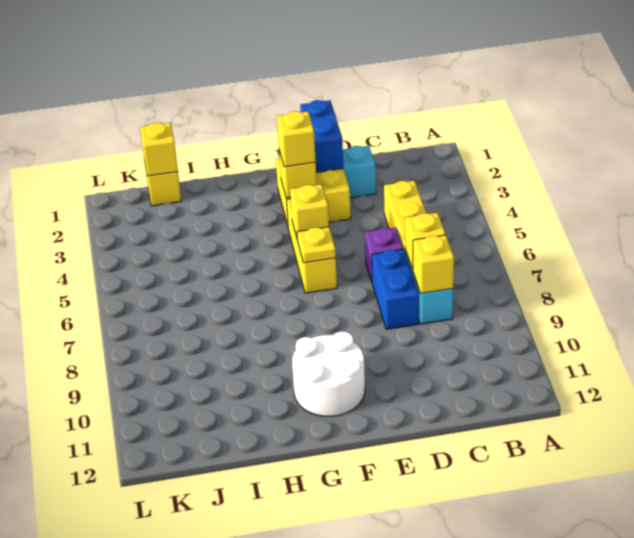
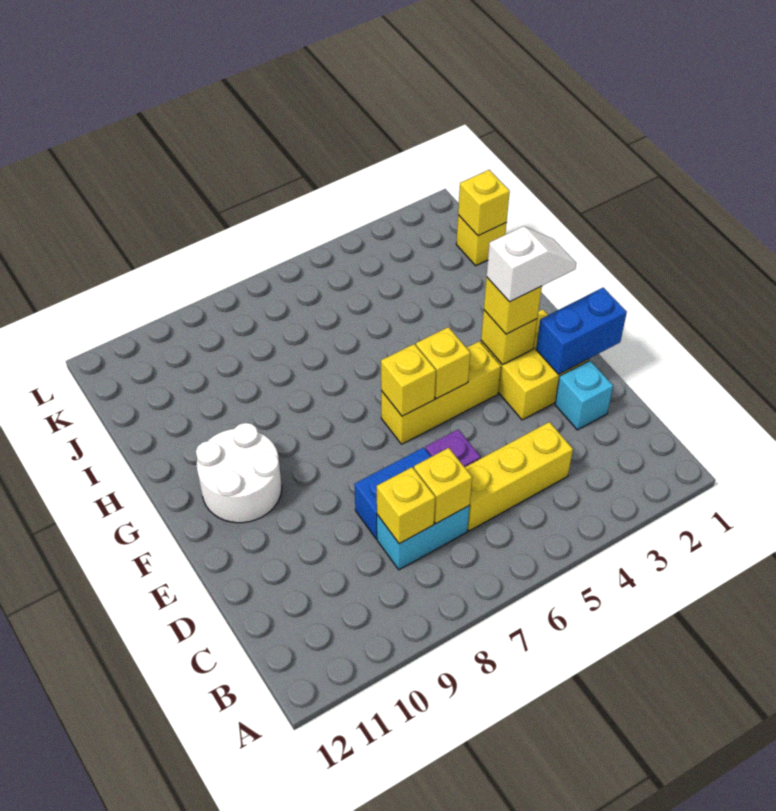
none -> white slope F2:F3 level 4 top 3
yellow plate F6 level 2 -> yellow brick F6 level 2

